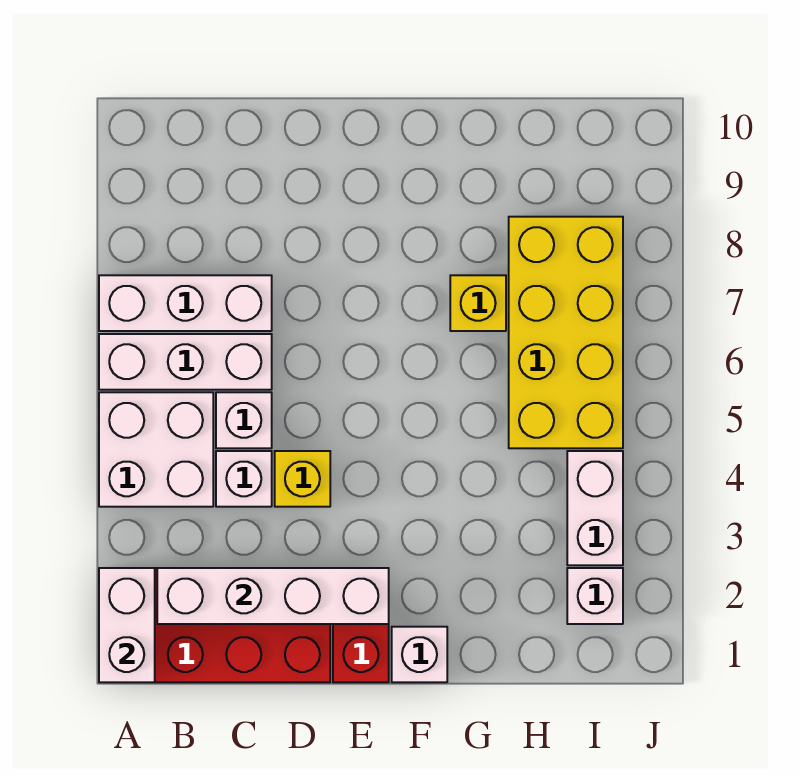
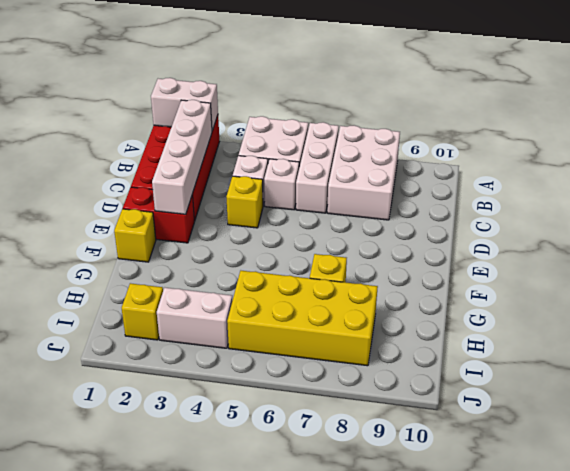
white brick A7:C7 level 1 -> white brick A7:C8 level 1
white brick F1 level 1 -> yellow brick F1 level 1
white brick I2 level 1 -> yellow brick I2 level 1

